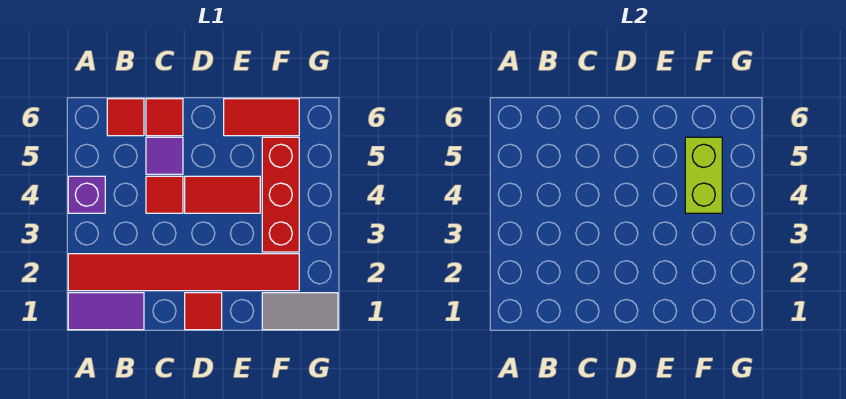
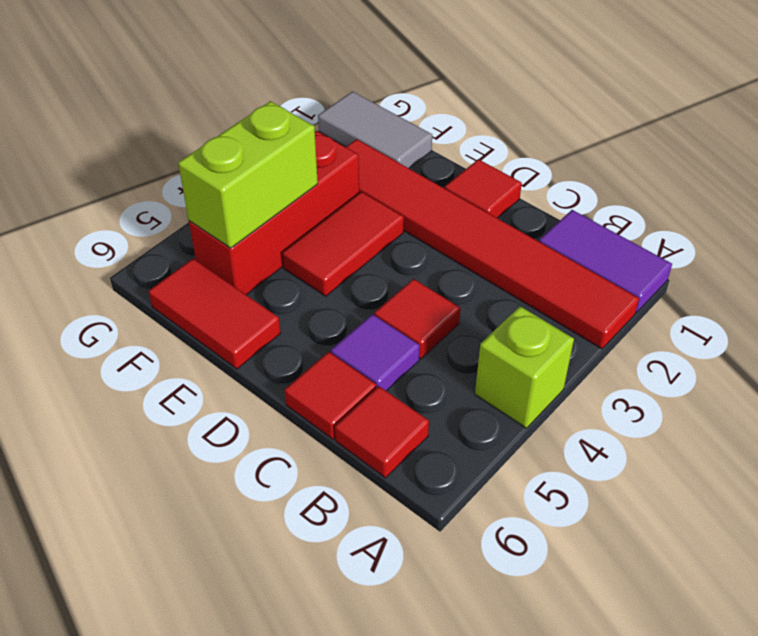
purple brick A4 level 1 -> lime brick A4 level 1
red tile D4:E4 level 1 -> red tile E3:E4 level 1

